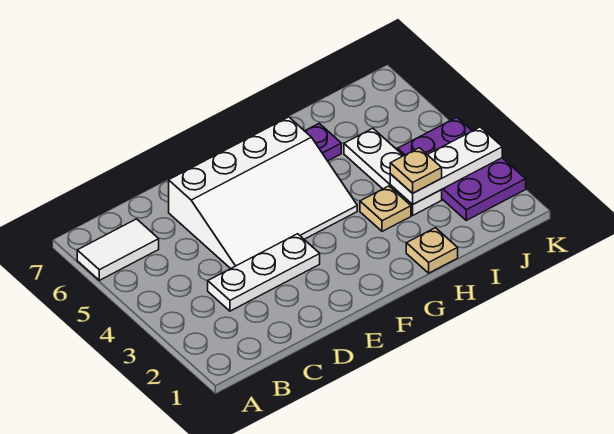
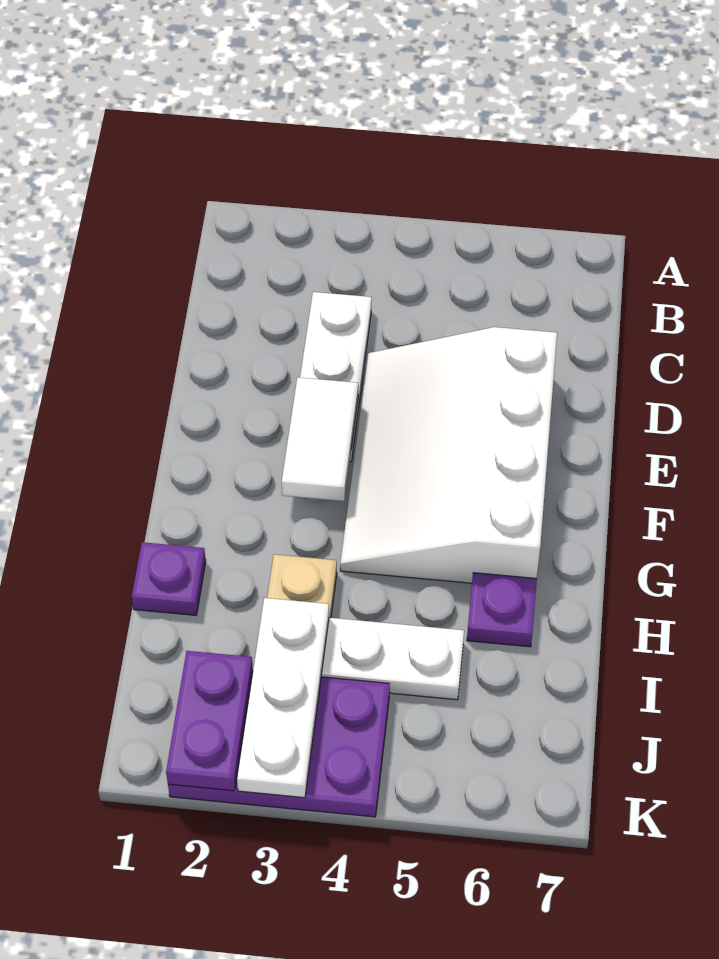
white tile A6:B6 level 1 -> white tile E3:F3 level 2
tan plate H1 level 1 -> purple plate H1 level 1
tan plate I3 level 3 -> none
none -> purple plate J2:K2 level 2

